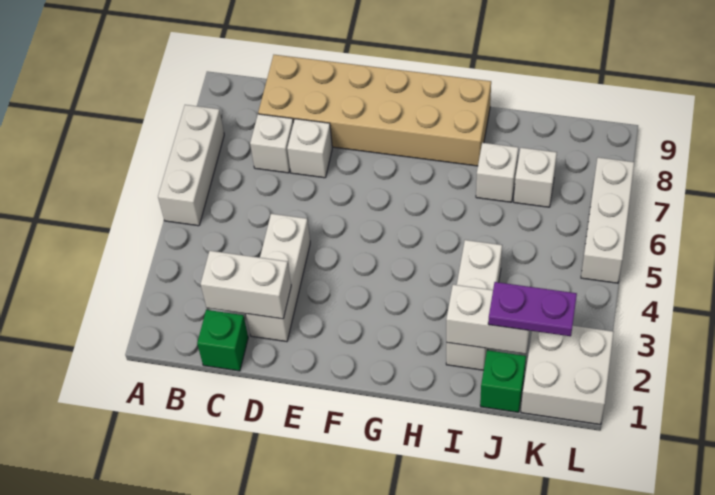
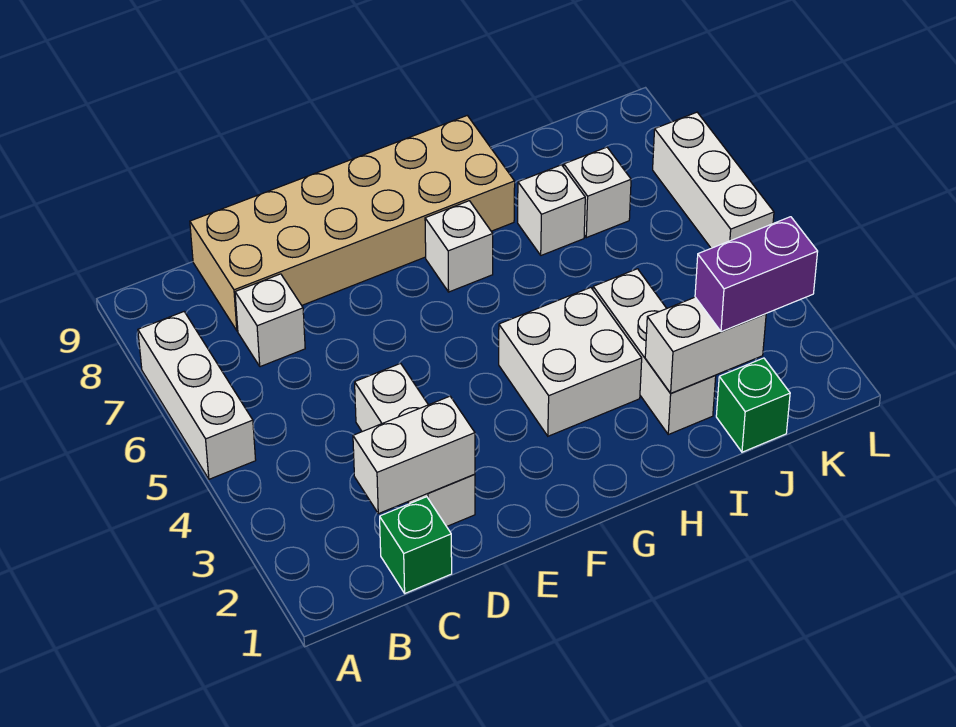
white brick D7 level 1 -> white brick G7 level 1
purple plate J2:K2 level 3 -> purple brick J2:K2 level 3
white brick K1:L2 level 1 -> white brick G3:H4 level 1

